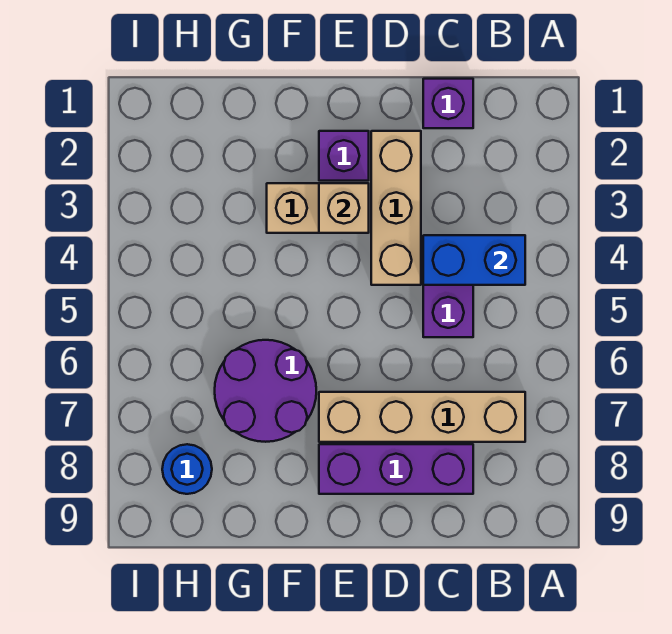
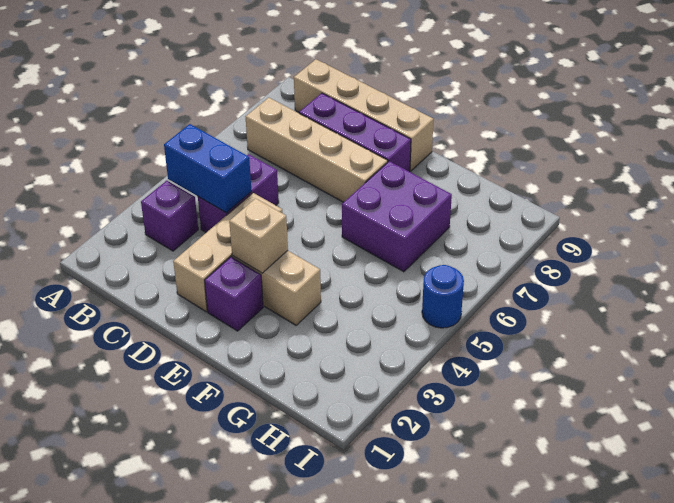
none -> tan brick B9:E9 level 1
purple brick C1 level 1 -> purple brick B3 level 1
purple round brick F6:G7 level 1 -> purple brick F6:G7 level 1
blue round brick H8 level 1 -> blue round brick I5 level 1

